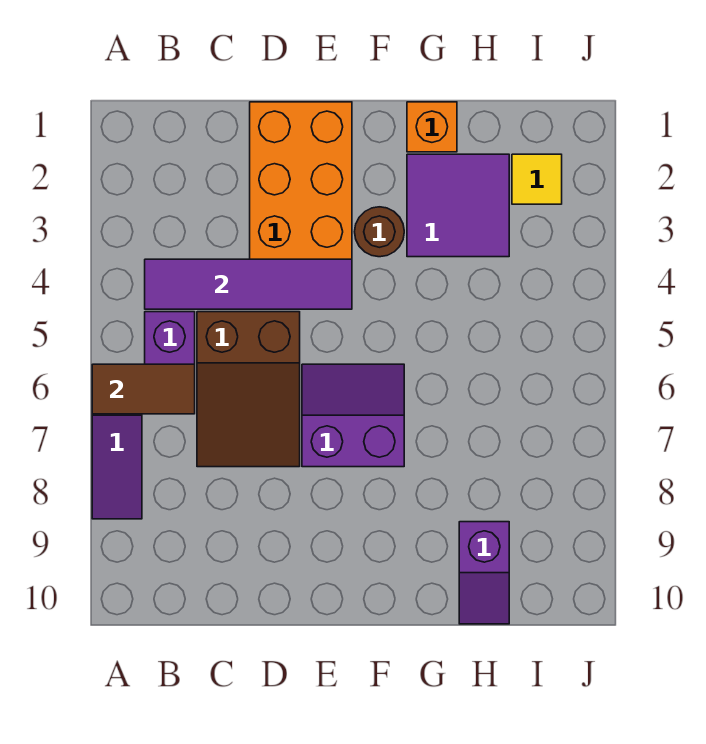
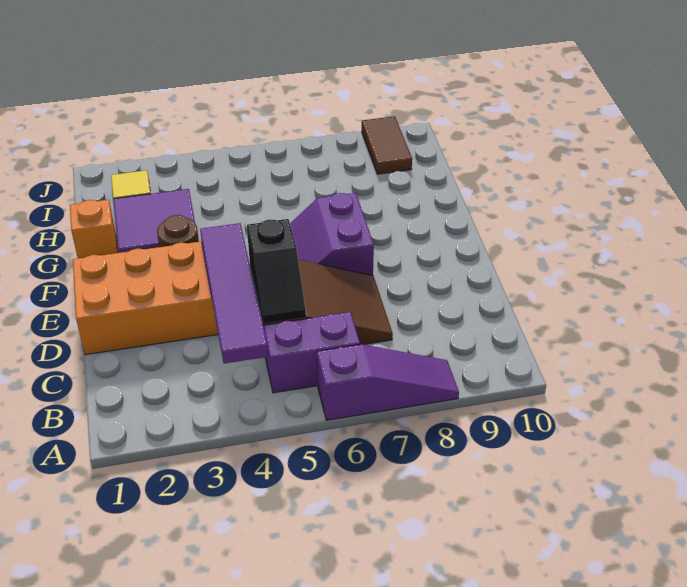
brown tile A6:B6 level 2 -> brown tile I9:J9 level 1
none -> black slope C5:D5 level 2 top D
purple slope H9:H10 level 1 top 9 -> none

